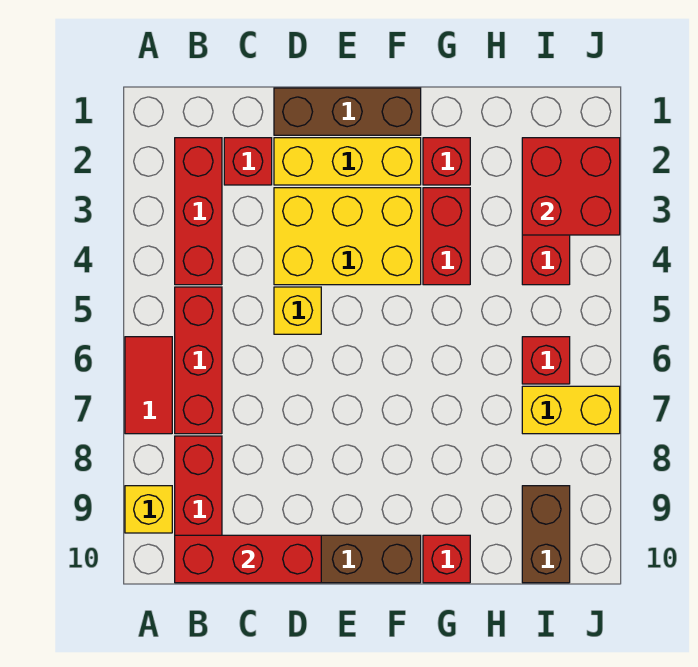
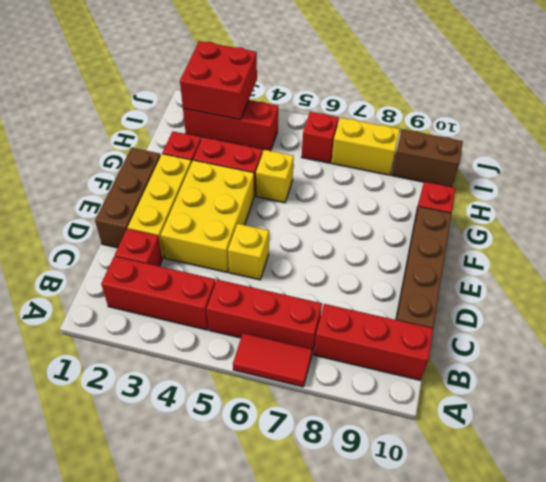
yellow brick A9 level 1 -> yellow brick G5 level 1
red brick B10:D10 level 2 -> none
yellow brick I7:J7 level 1 -> yellow brick I7:I8 level 1

